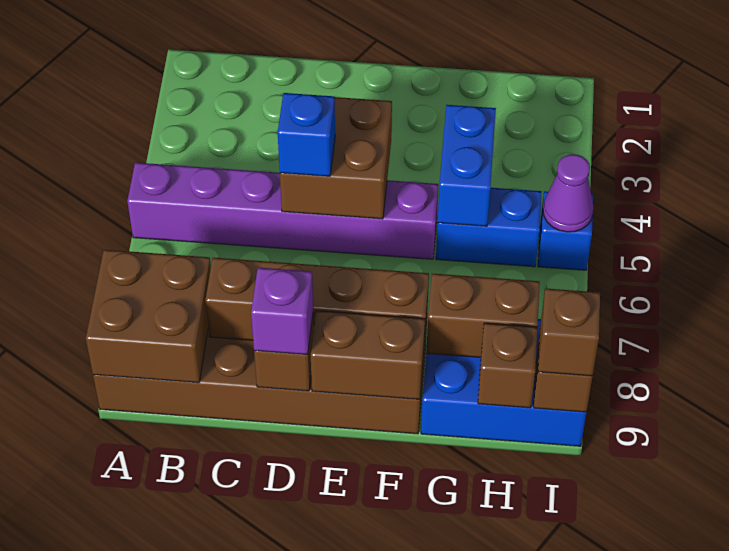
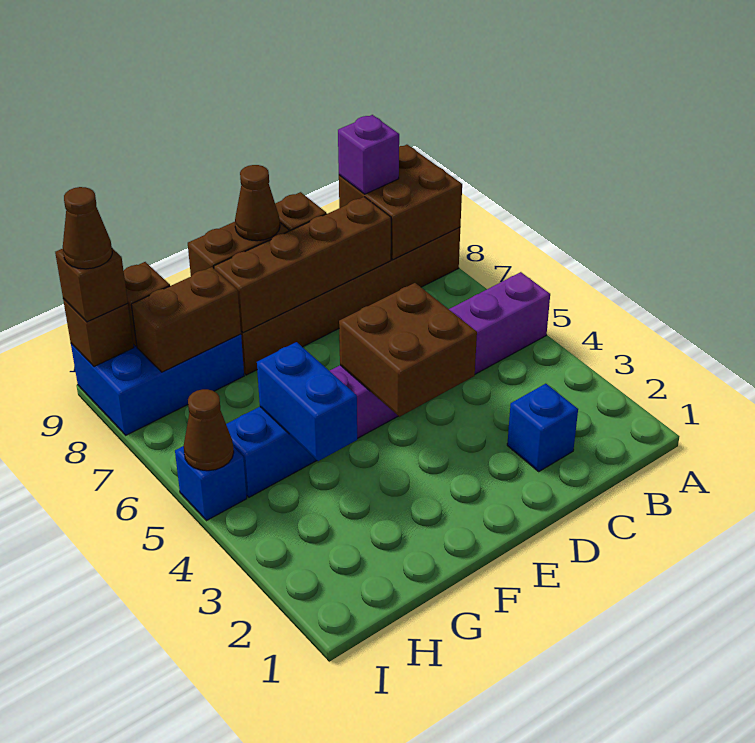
blue brick D5 level 3 -> blue brick C2 level 1
purple brick D9 level 3 -> purple brick B9 level 3
none -> brown cone E9 level 3
purple cone I5 level 2 -> brown cone I5 level 2
none -> brown cone I9 level 4

